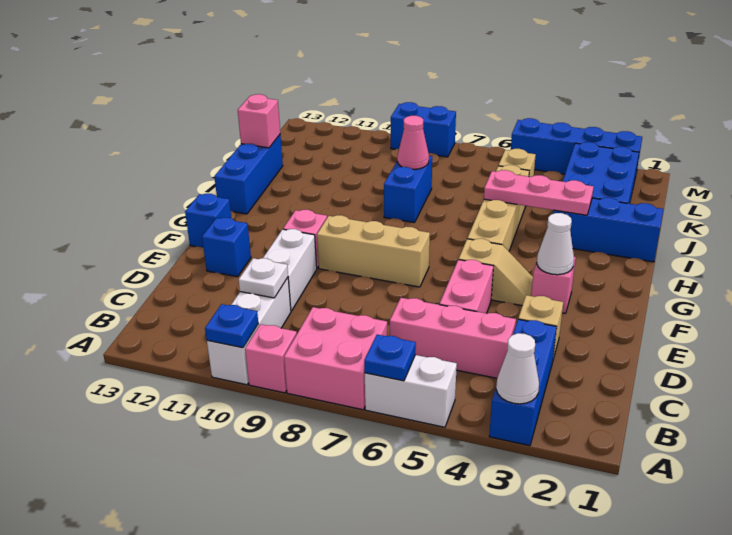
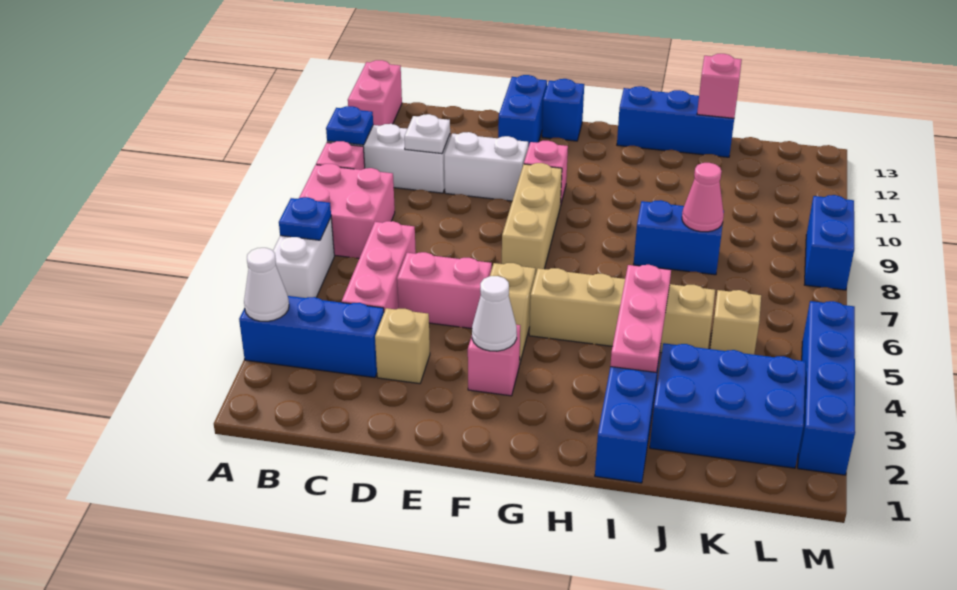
none -> pink brick A12:A13 level 1
blue brick E12 level 1 -> blue brick E12:E13 level 1

